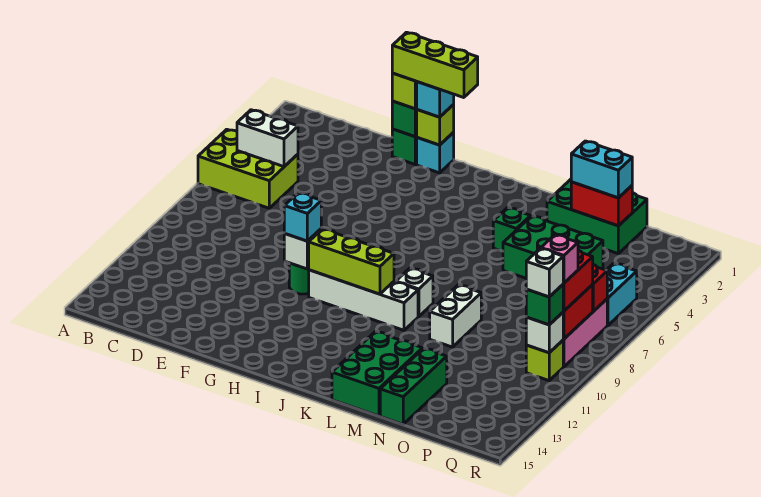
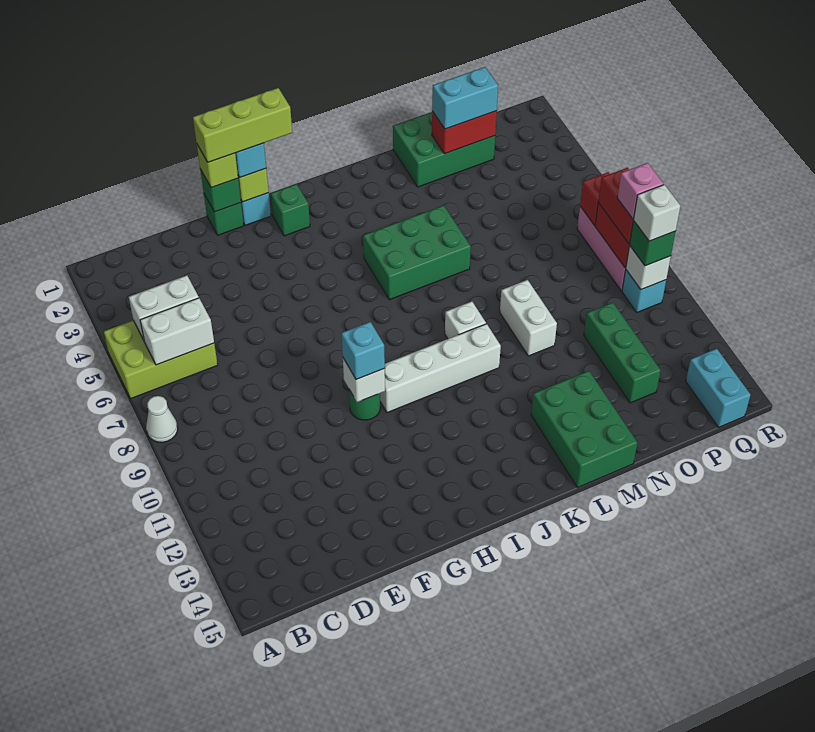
none -> white cone A8 level 1
none -> white brick B6:C6 level 2
lime brick H10:J10 level 2 -> none
green brick L4 level 1 -> green brick H2 level 1
green brick M4:O5 level 1 -> green brick J5:L6 level 1
green brick N13:N15 level 1 -> green brick O11:O13 level 1
cyan brick Q5:Q6 level 1 -> cyan brick Q14:Q15 level 1
lime brick Q10 level 1 -> cyan brick Q10 level 1

